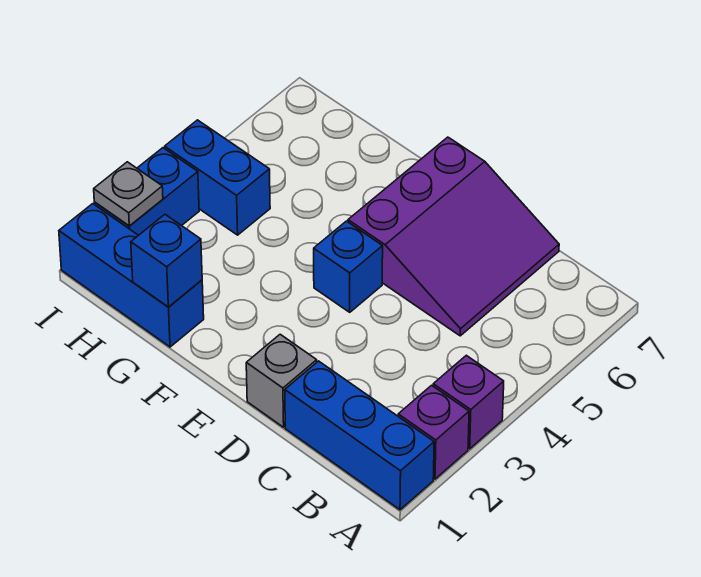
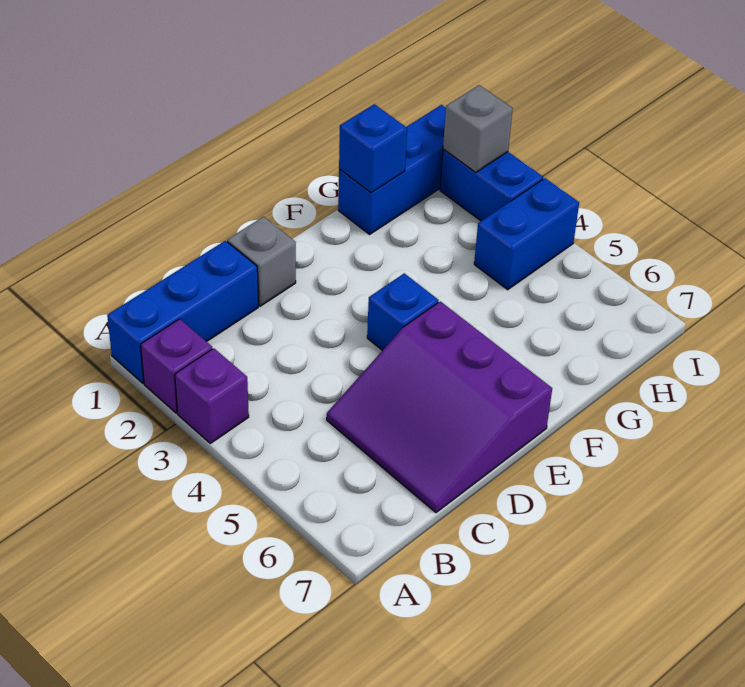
grey plate I2 level 2 -> grey brick I2 level 2

